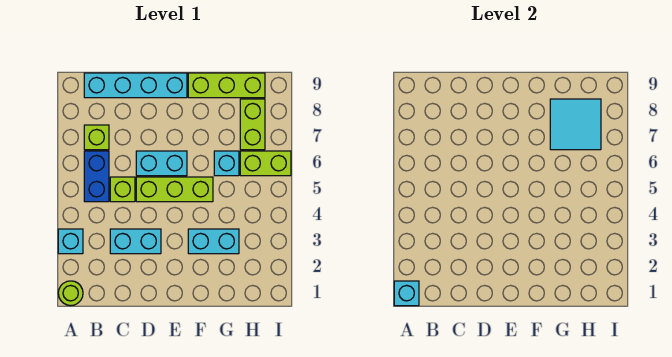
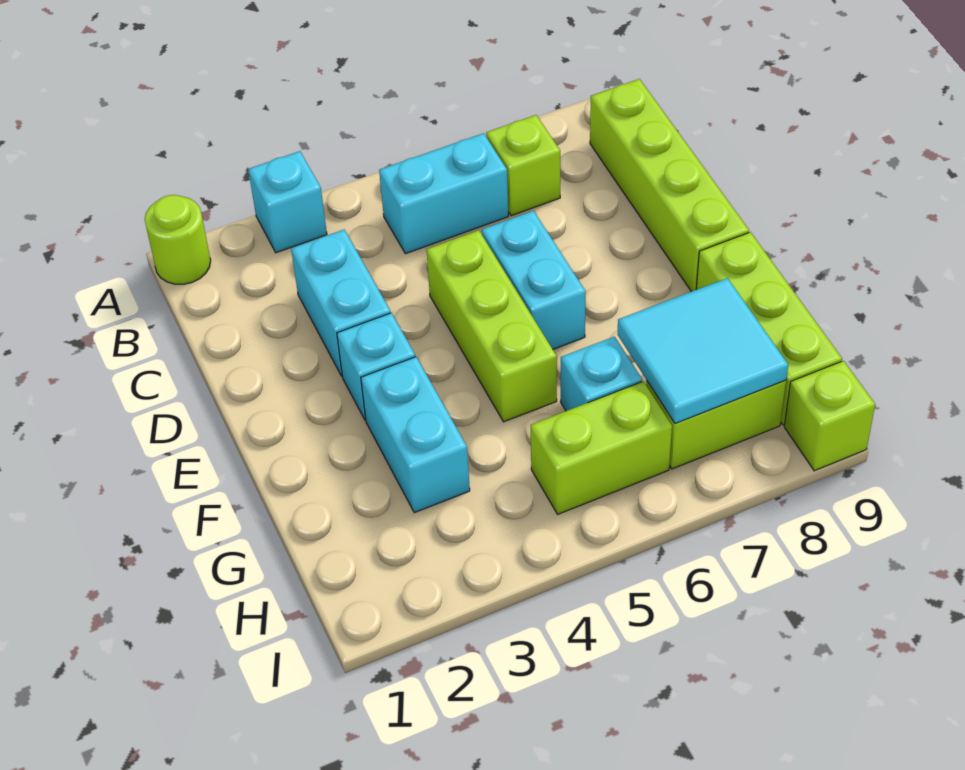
cyan brick A1 level 2 -> cyan brick E3 level 1
blue brick B5:B6 level 1 -> cyan brick B5:B6 level 1
cyan brick B9:E9 level 1 -> lime brick B9:E9 level 1
lime brick C5 level 1 -> lime brick I9 level 1
lime brick H6:I6 level 1 -> lime brick H5:H6 level 1

